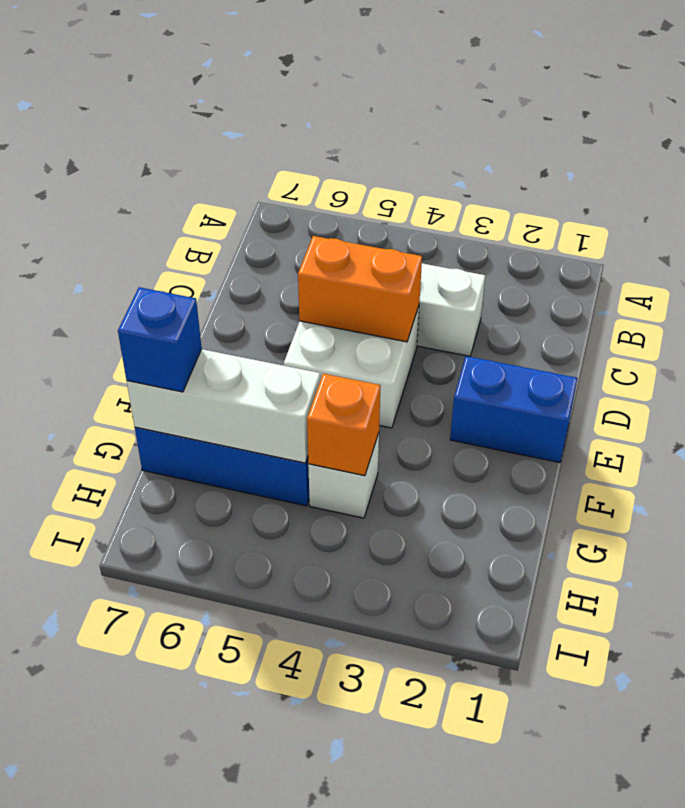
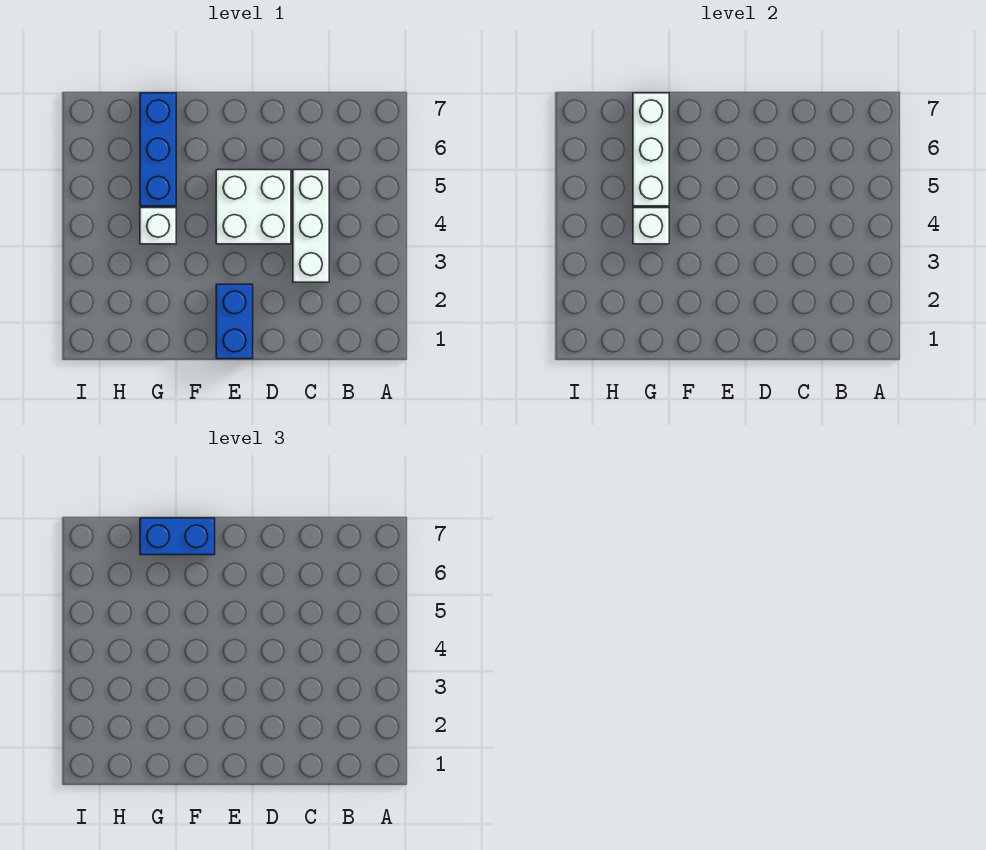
orange brick D4:D5 level 2 -> none
orange brick G4 level 2 -> white brick G4 level 2
blue brick G7 level 3 -> blue brick F7:G7 level 3

